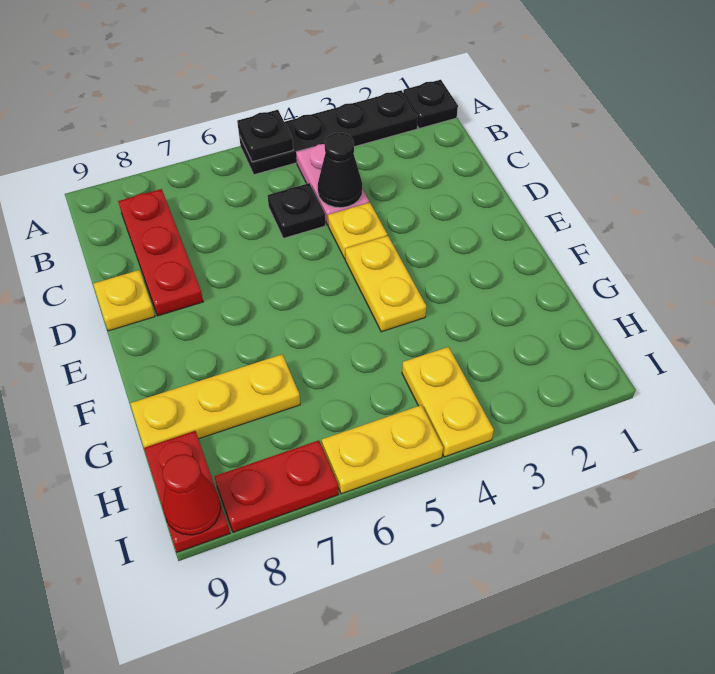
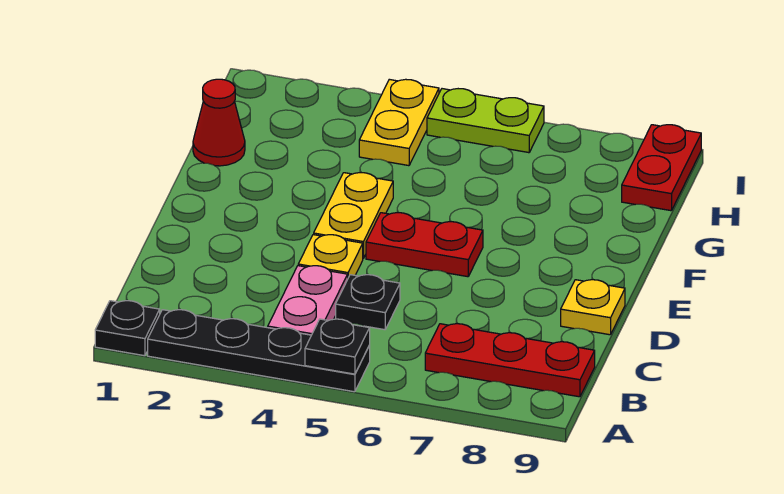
red plate B8:D8 level 1 -> red plate B7:B9 level 1
black cone C4 level 2 -> none
yellow plate G7:G9 level 1 -> none
yellow plate I5:I6 level 1 -> lime plate I5:I6 level 1
red plate I7:I8 level 1 -> red plate E5:E6 level 1
red cone I9 level 2 -> red cone G1 level 1

